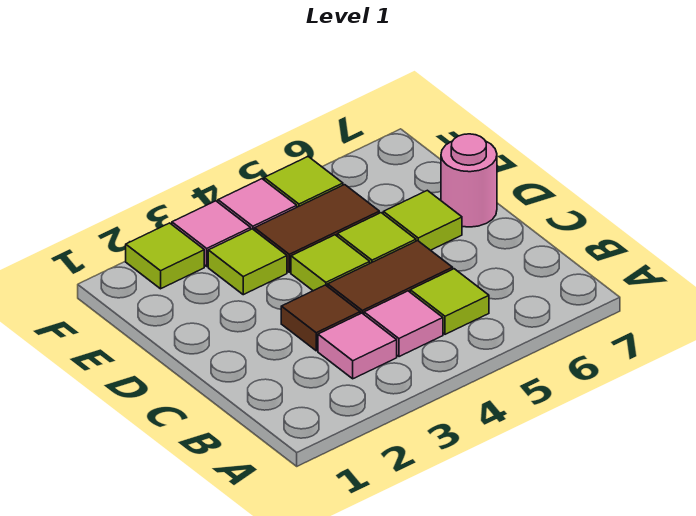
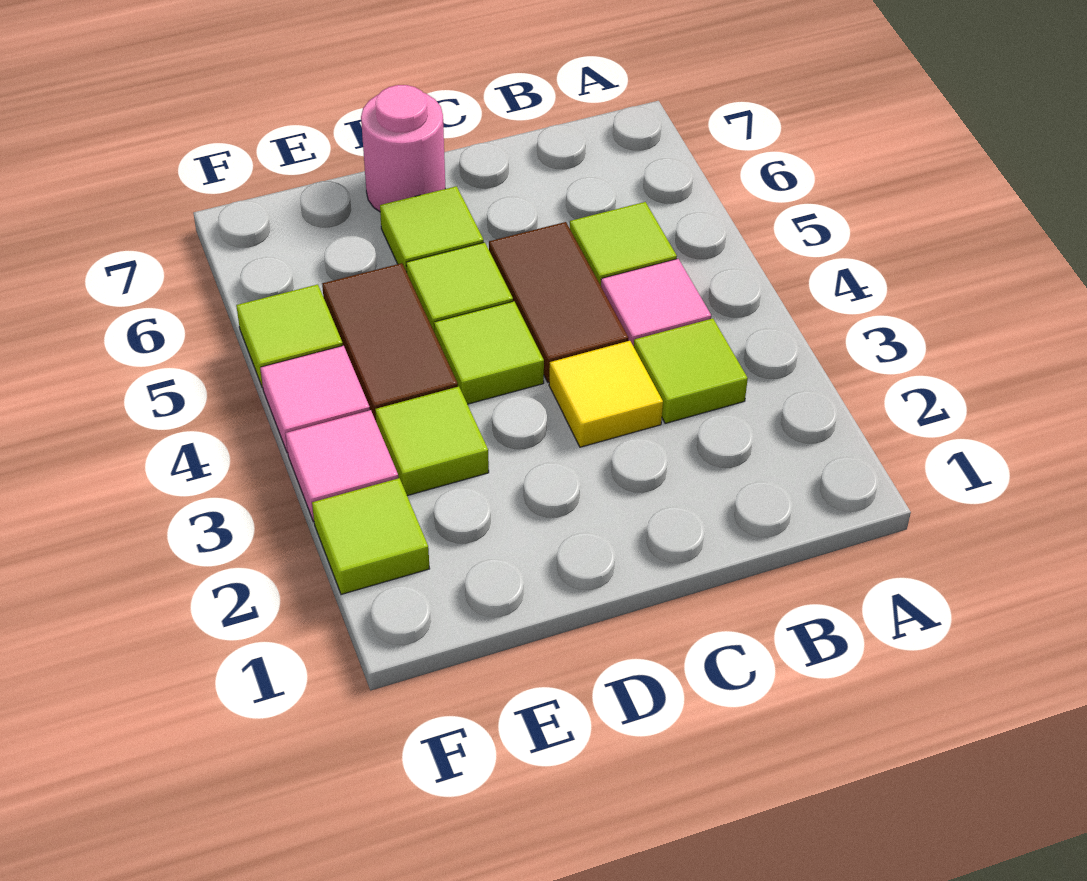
pink tile B3 level 1 -> lime tile B3 level 1
brown tile C3 level 1 -> yellow tile C3 level 1

